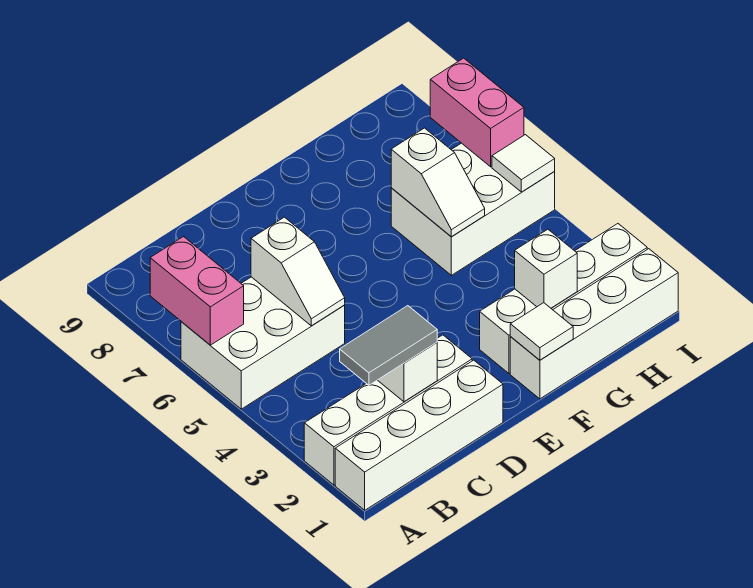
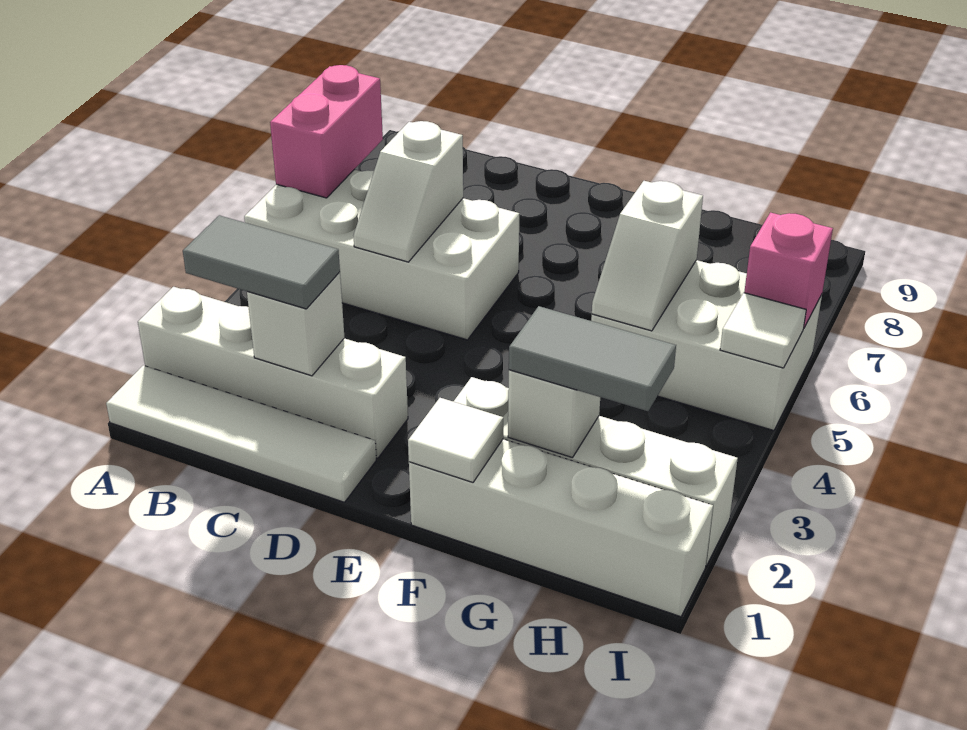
white brick A1:D1 level 1 -> white tile A1:D1 level 1
white brick A5:C6 level 1 -> white brick A5:D6 level 1
none -> grey tile G2:H2 level 3
pink brick I6:I7 level 2 -> pink brick I6 level 2

